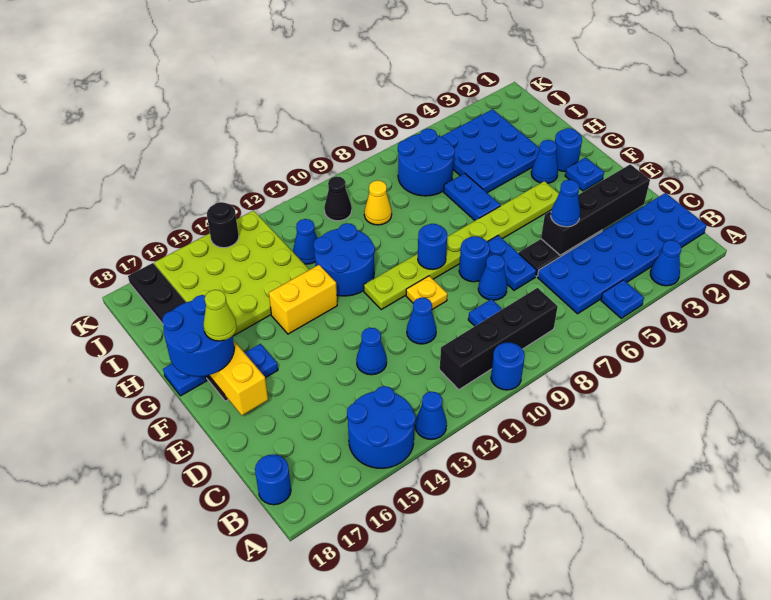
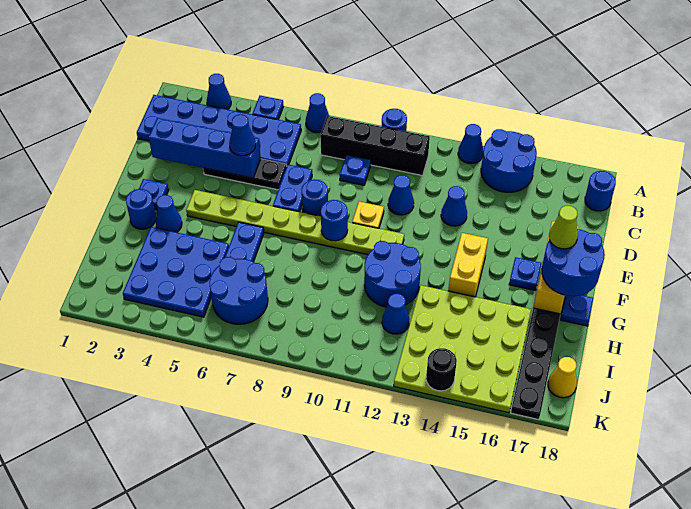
black brick D2:D5 level 2 -> blue brick D2:D5 level 2
blue cone D8 level 1 -> blue cone A7 level 1
yellow brick G13:G14 level 1 -> yellow brick F14:G14 level 1
yellow cone I9 level 1 -> yellow cone J18 level 1
black cone J10 level 1 -> none

